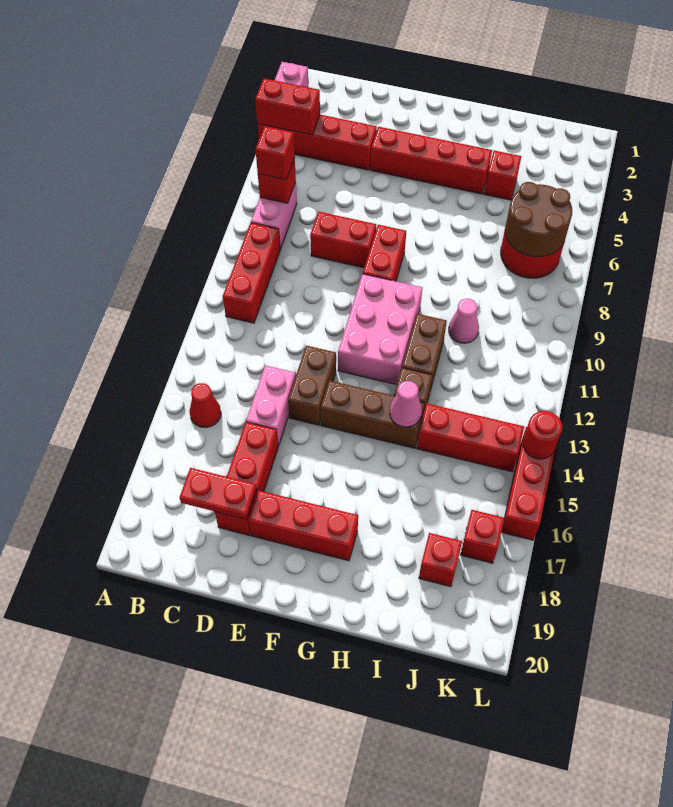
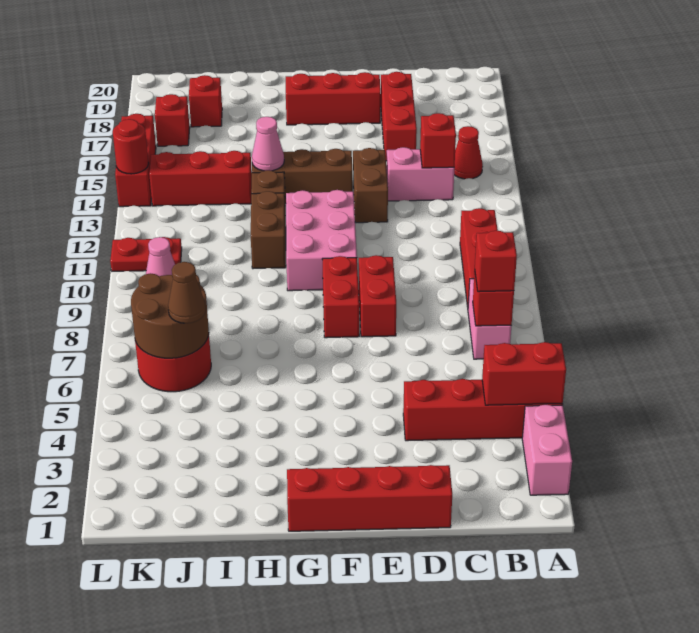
red plate C18:D18 level 2 -> red plate K11:L11 level 1
red brick D8:E8 level 1 -> red brick E8:E9 level 1
pink brick D14:D15 level 1 -> pink brick C14:D14 level 1
red brick E4:H4 level 1 -> red brick D1:G1 level 1
red brick I4 level 1 -> red brick C14 level 2
pink cone I10 level 1 -> pink cone K10 level 1
none -> brown cone J6 level 3

